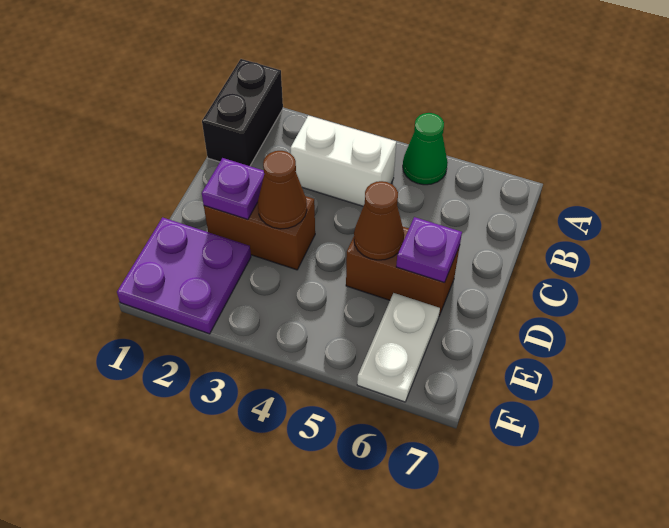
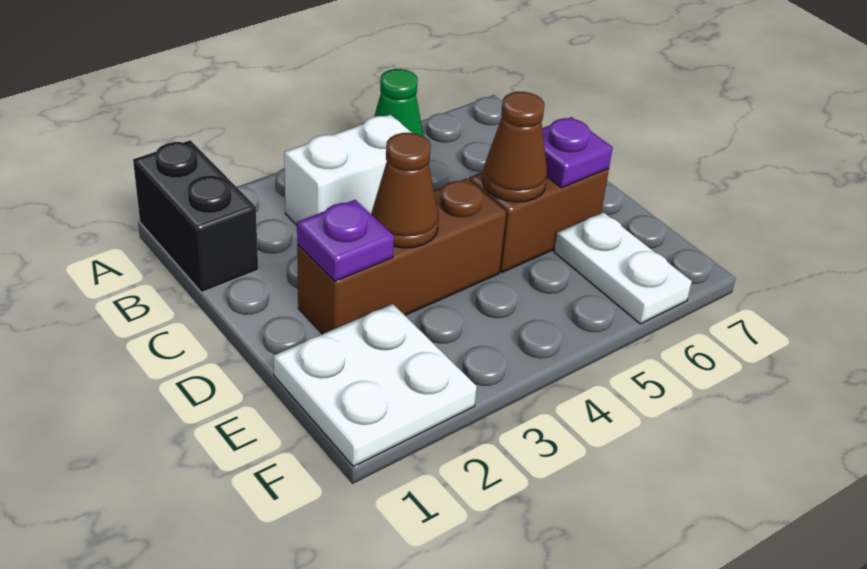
brown brick D2:D3 level 1 -> brown brick D2:D4 level 1
purple plate E1:F2 level 1 -> white plate E1:F2 level 1

